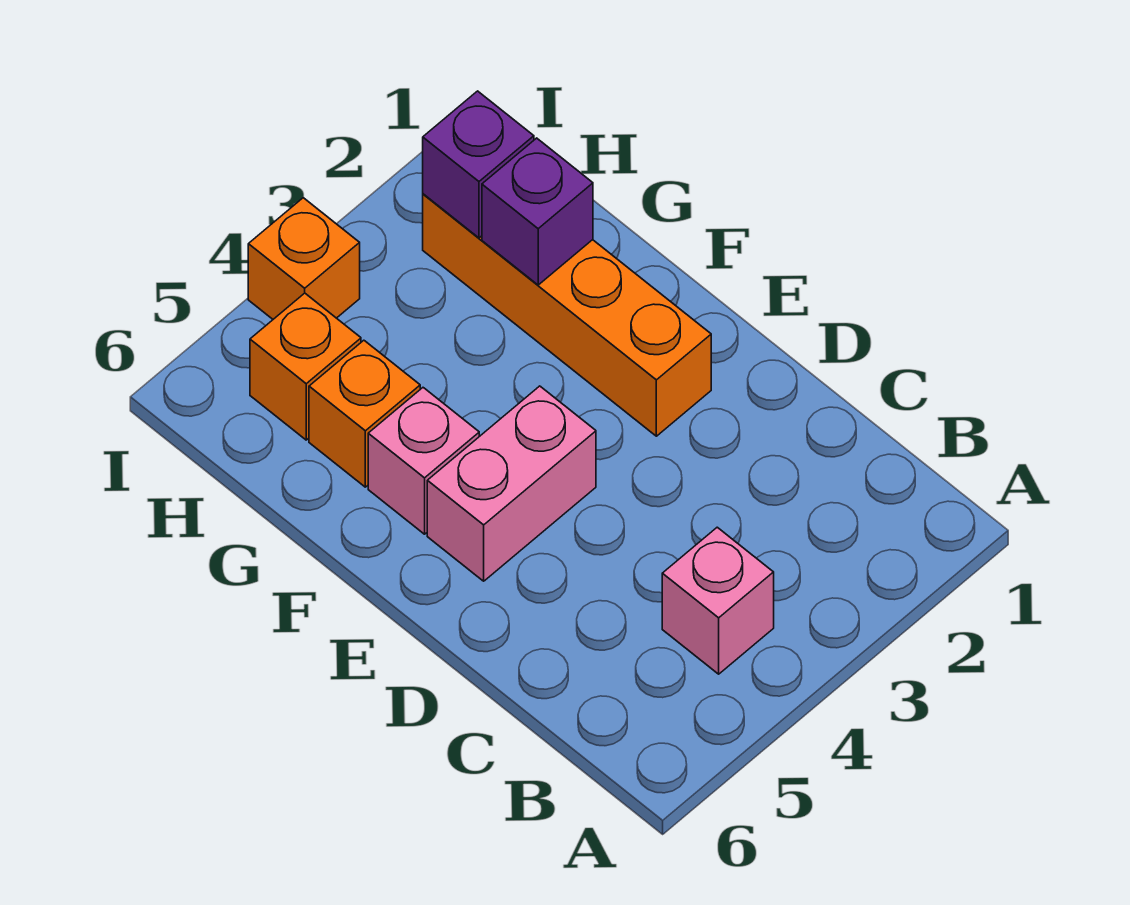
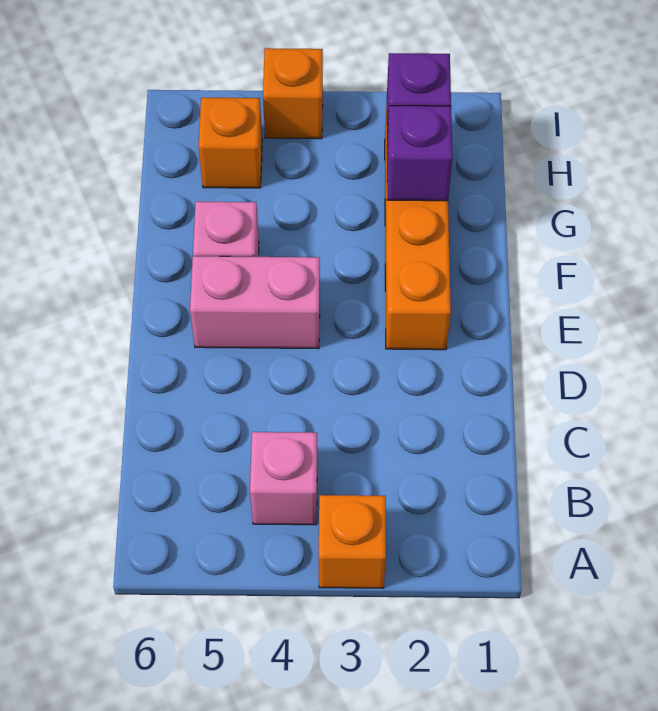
orange brick G5 level 1 -> orange brick A3 level 1

